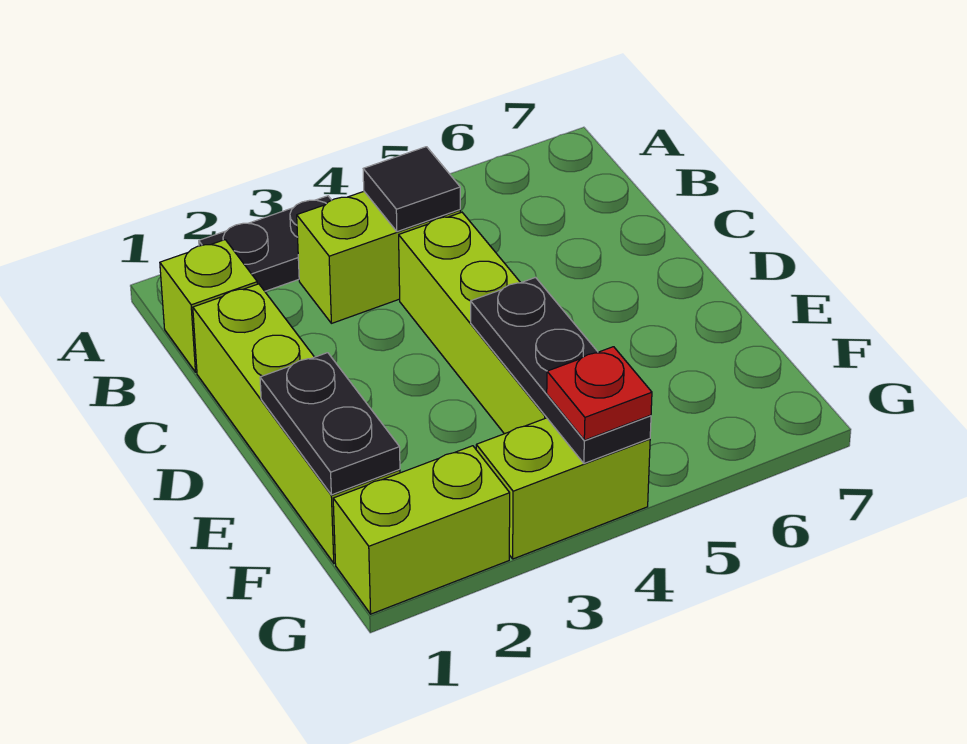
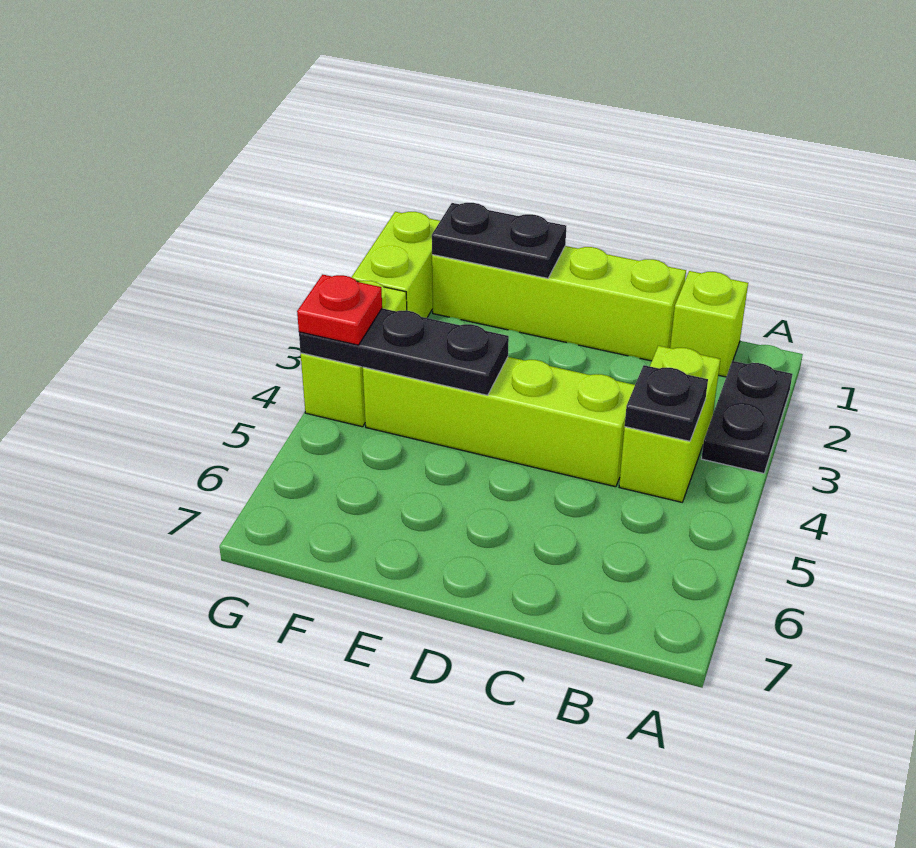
black tile B4 level 2 -> black plate B4 level 2

